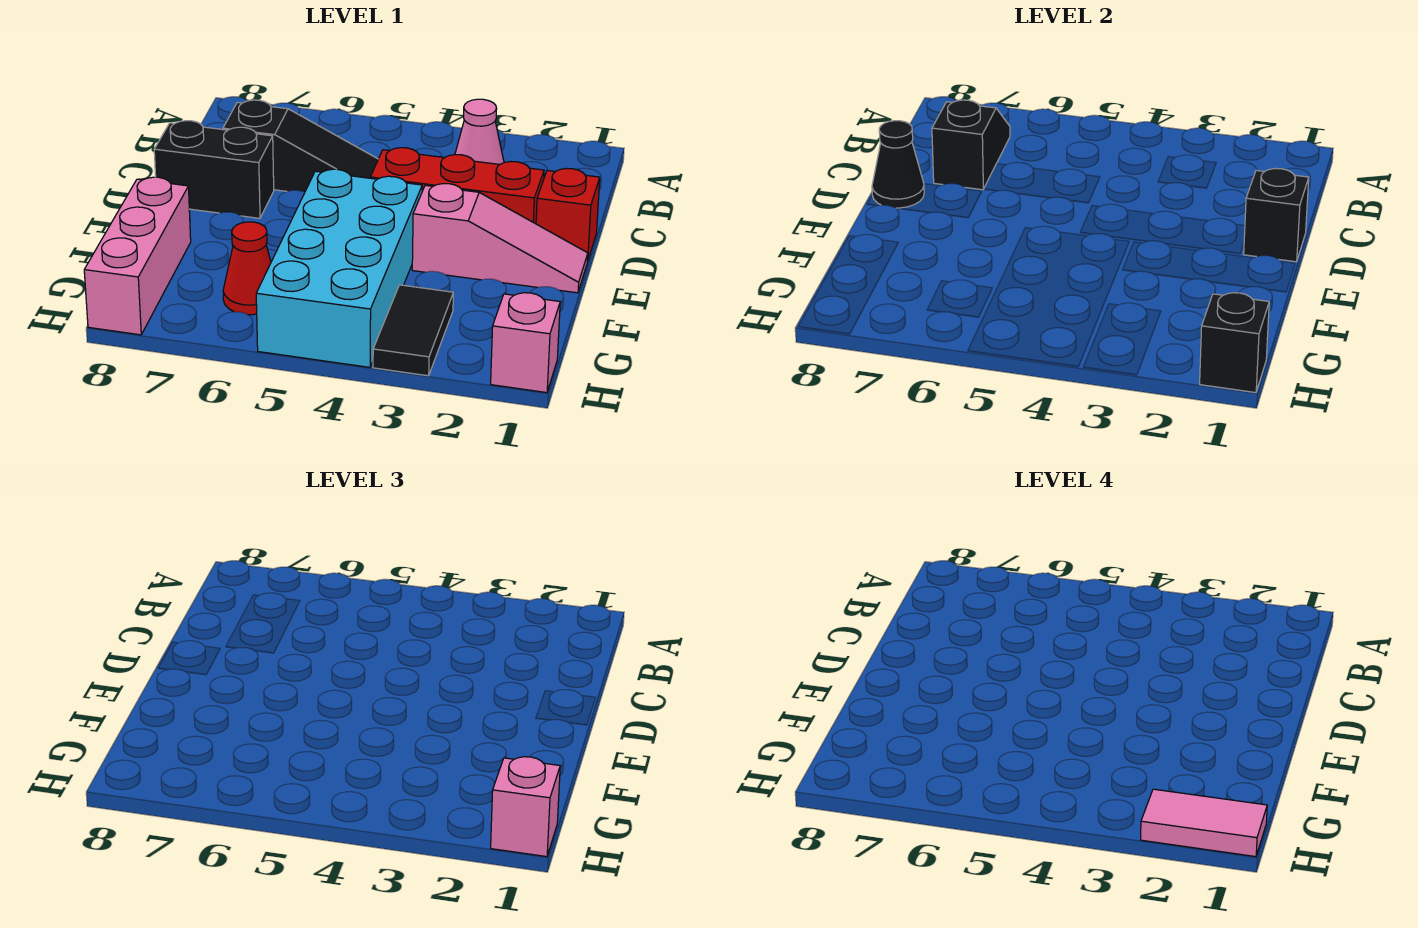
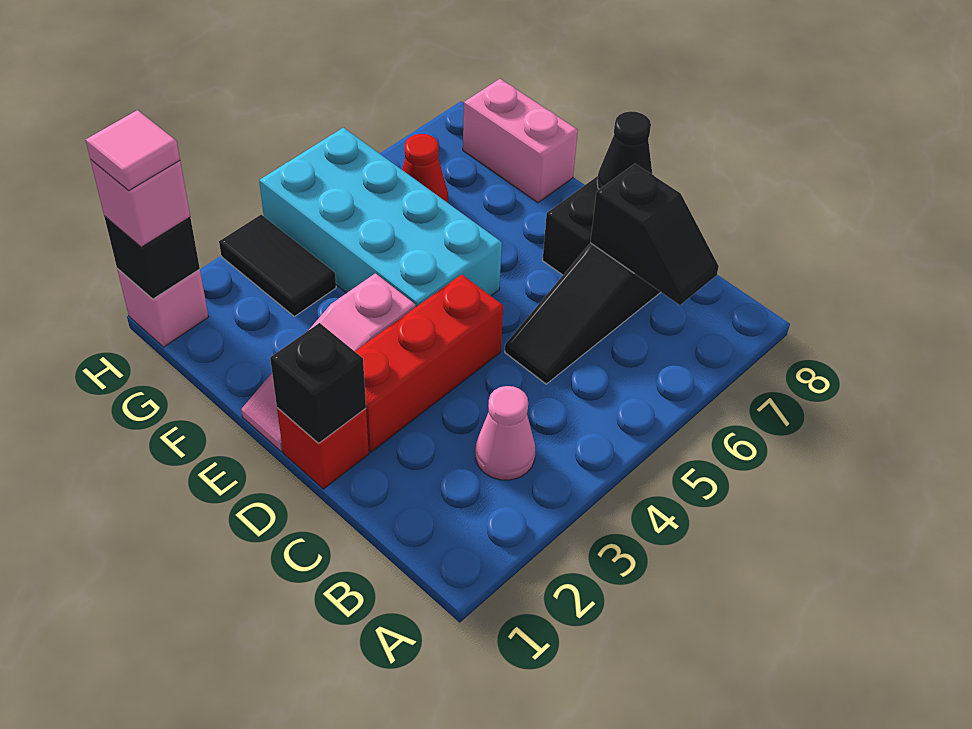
pink brick F8:H8 level 1 -> pink brick F8:G8 level 1
pink tile H1:H2 level 4 -> pink tile H1 level 4

